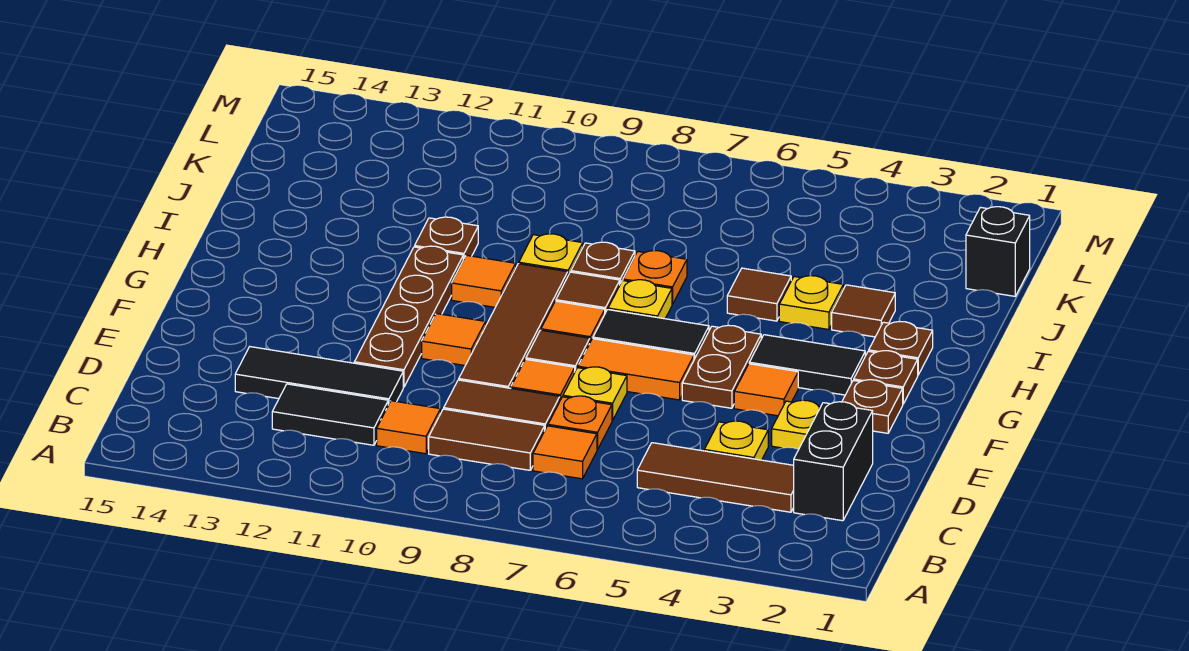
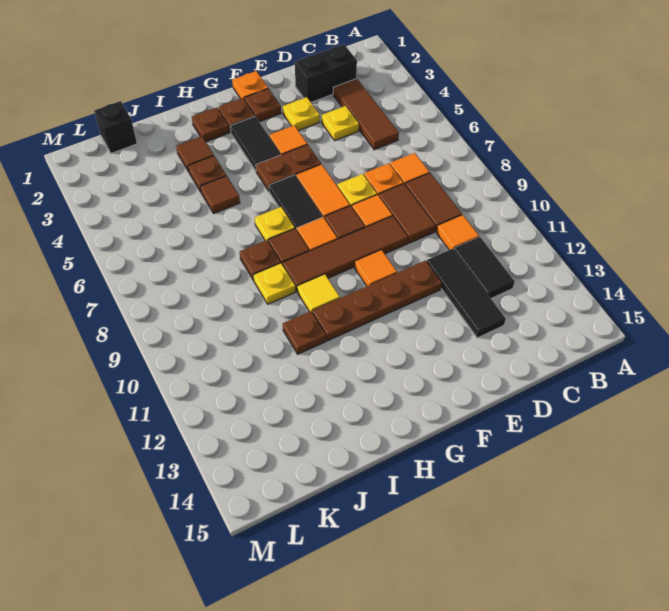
orange tile H10 level 1 -> yellow tile H10 level 1
yellow plate I4 level 1 -> brown plate I4 level 1
orange plate I7 level 1 -> orange plate F1 level 1

